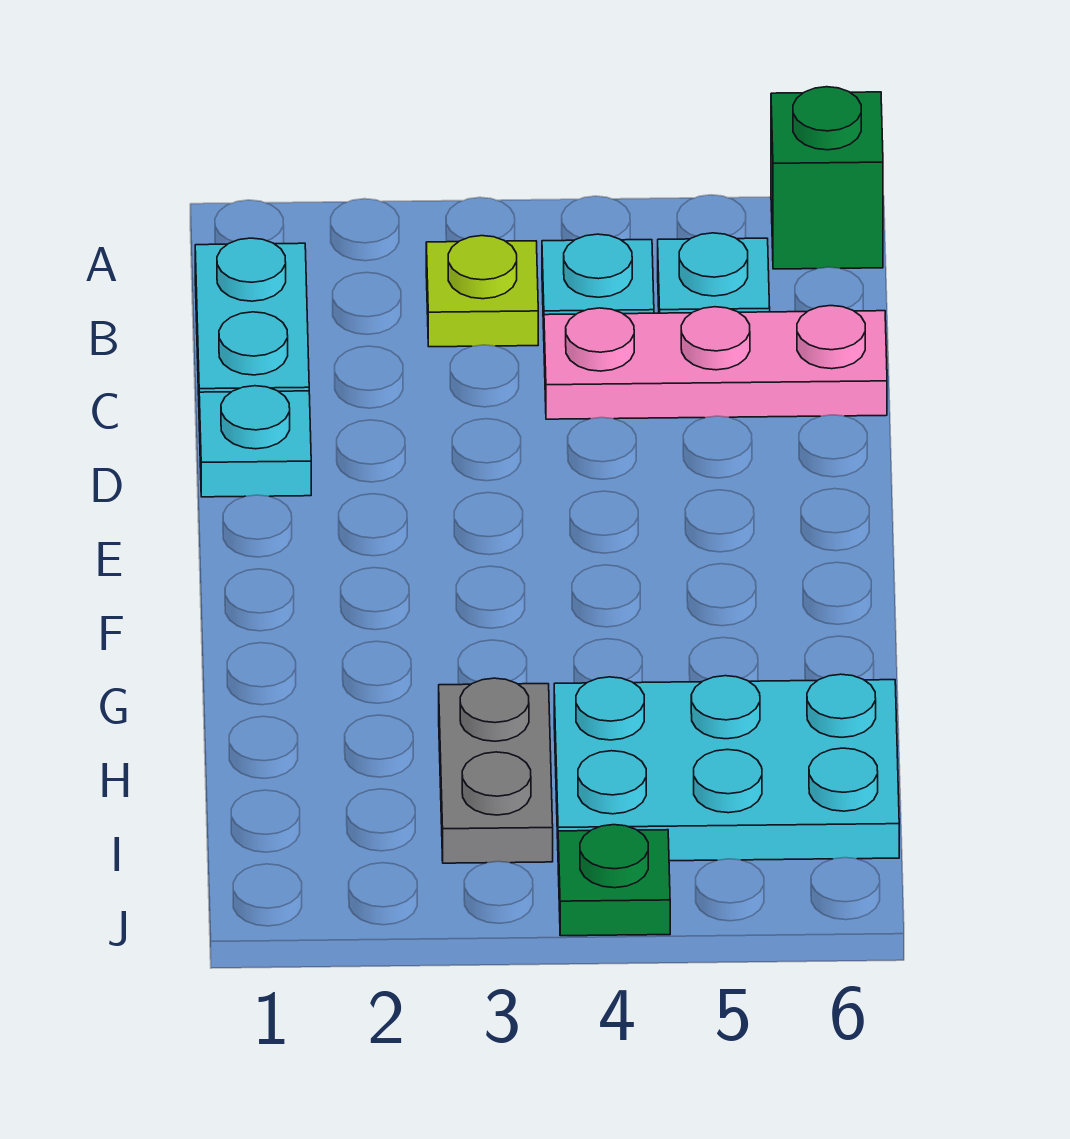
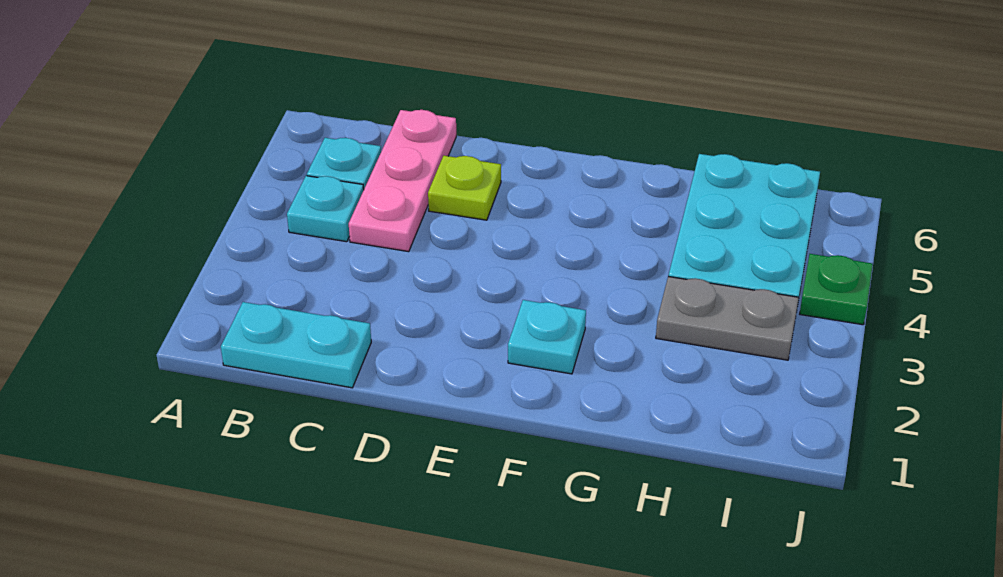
green brick A6 level 1 -> none
lime plate B3 level 1 -> lime plate D5 level 1
cyan plate D1 level 1 -> cyan plate F2 level 1

